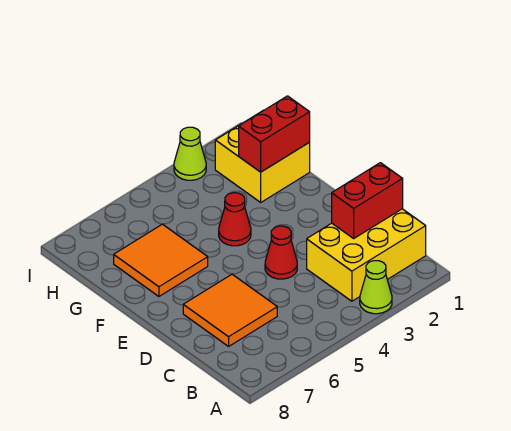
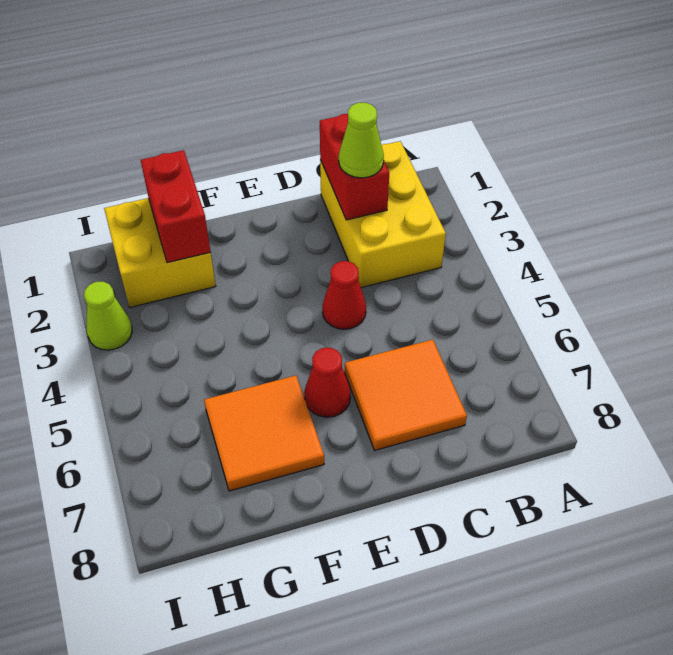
lime cone A3 level 1 -> lime cone C2 level 3
red cone F4 level 1 -> red cone E6 level 1

